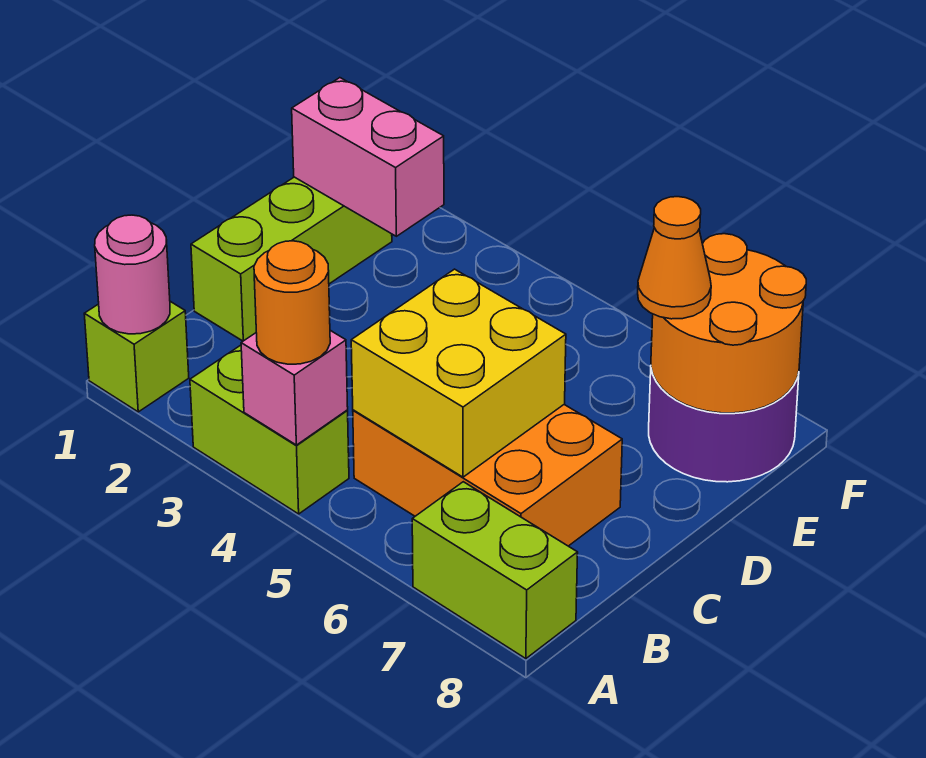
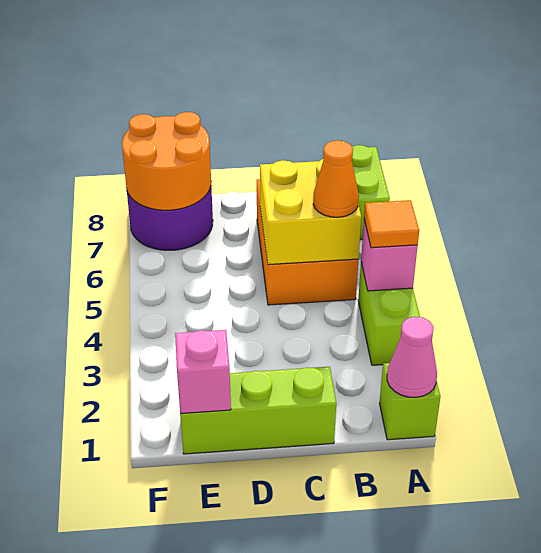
pink round brick A1 level 2 -> pink cone A1 level 2
orange round brick A4 level 3 -> orange tile A4 level 3
pink brick E1:E2 level 2 -> pink brick E1 level 2
orange cone E7 level 3 -> orange cone B5 level 3

